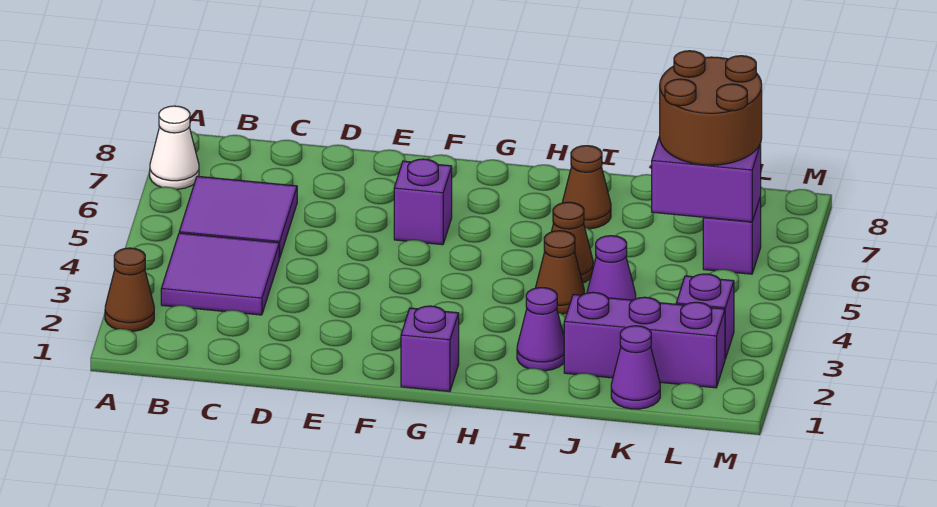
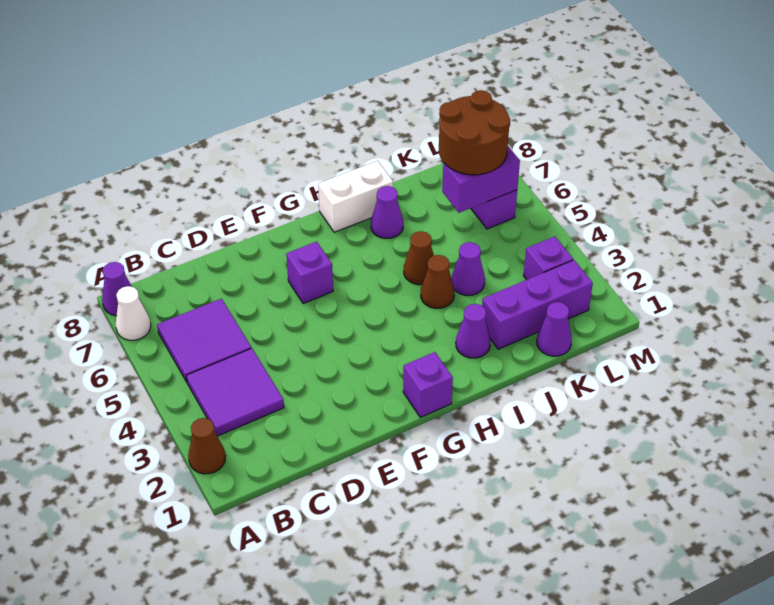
none -> purple cone A8 level 1
none -> white brick H8:I8 level 1
brown cone I7 level 1 -> purple cone I7 level 1

